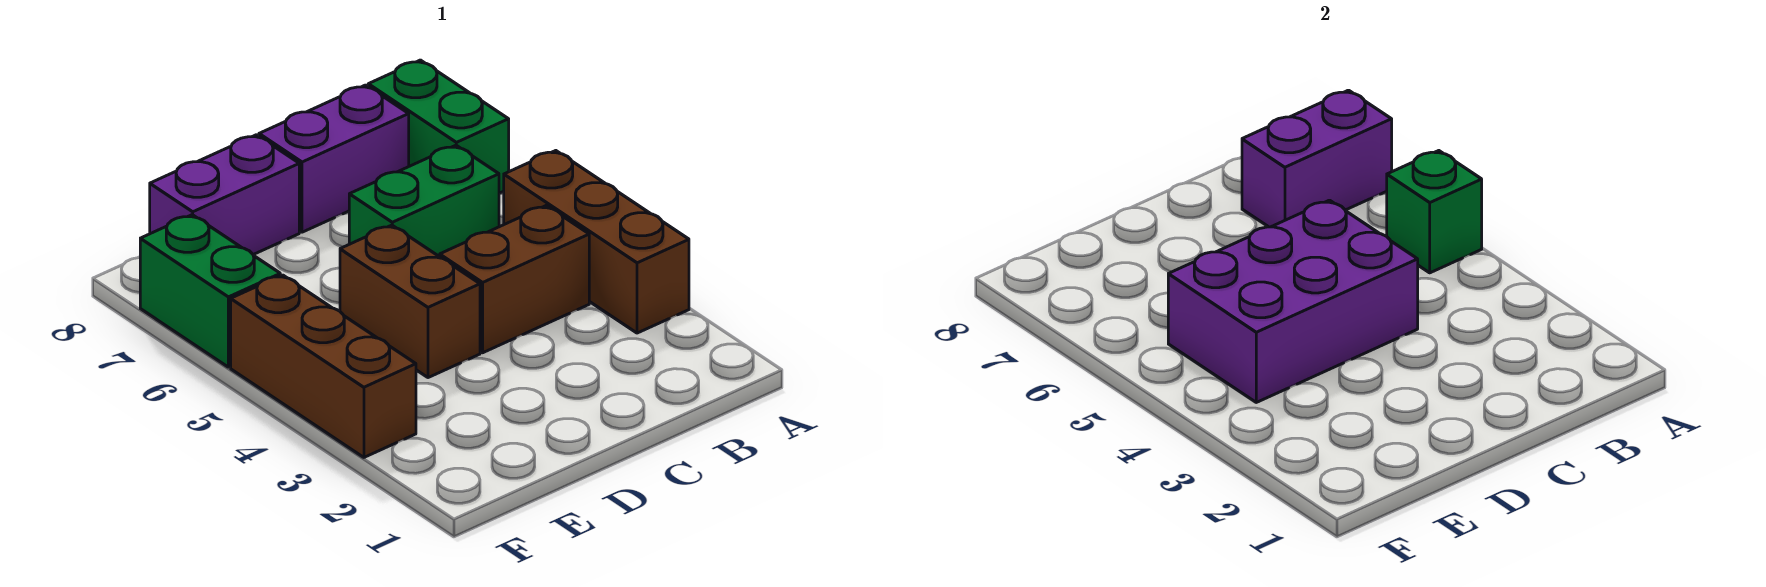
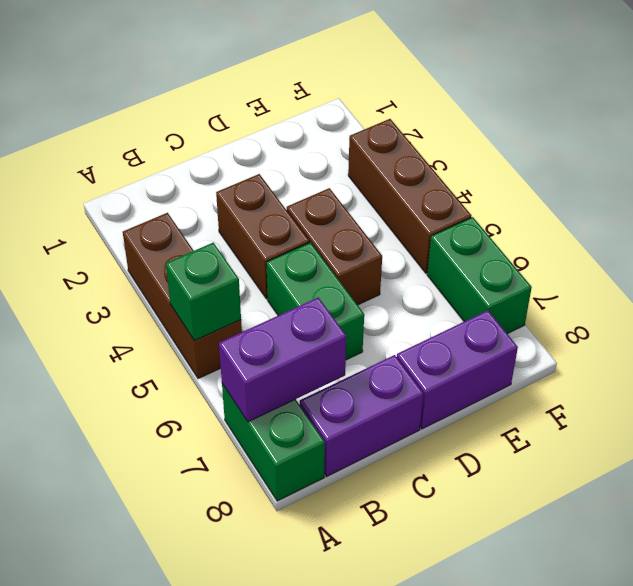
brown brick B4:C4 level 1 -> brown brick C3:C4 level 1
green brick B6:C6 level 1 -> green brick C5:C6 level 1
purple brick C4:E5 level 2 -> none

